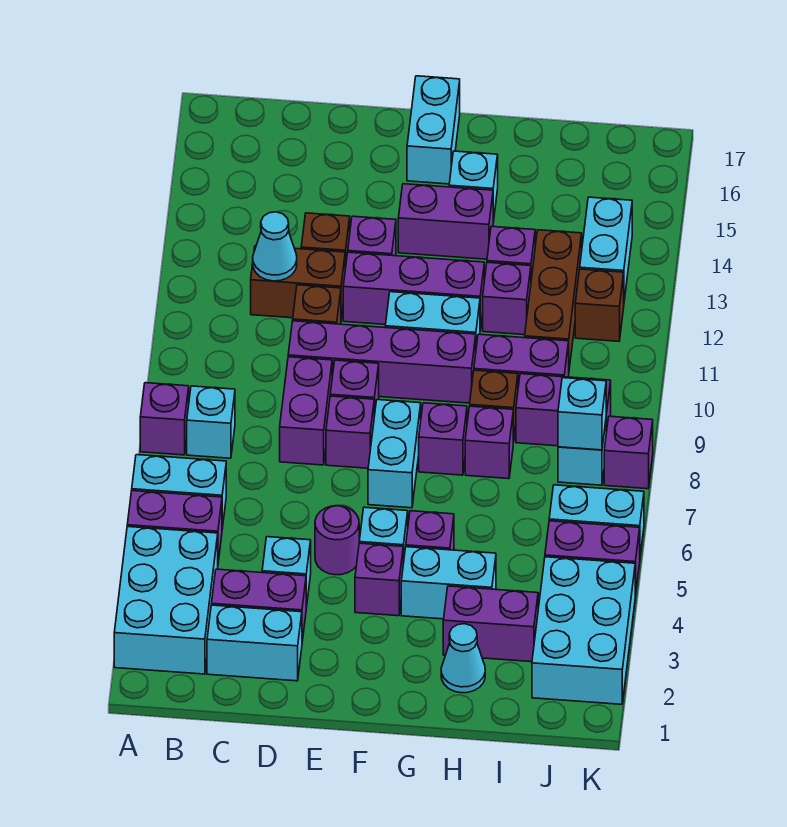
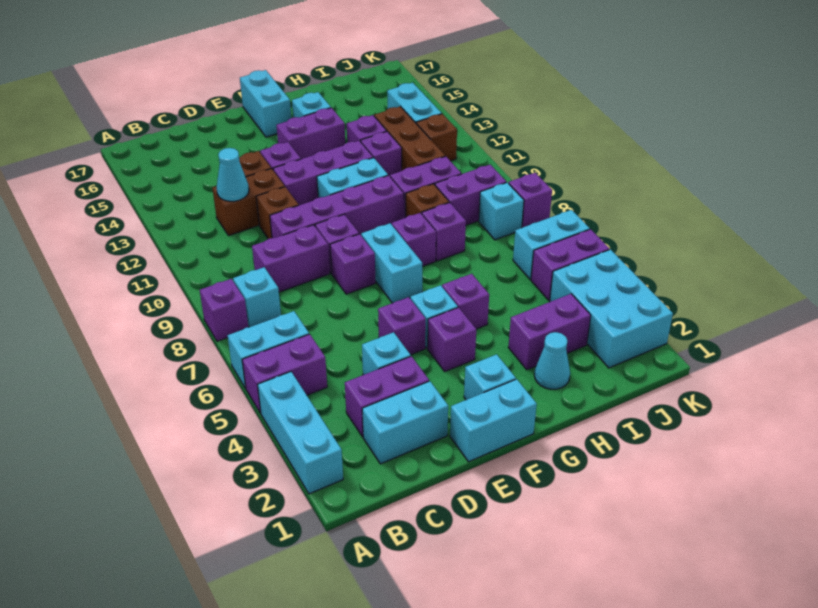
cyan brick A2:B4 level 1 -> cyan brick A2:A4 level 1
purple brick D8:D9 level 1 -> purple brick C9:D9 level 1
purple round brick E5 level 1 -> purple brick E5 level 1
cyan brick G4:H4 level 1 -> cyan brick E1:F1 level 1
cyan brick J8 level 2 -> cyan brick F2 level 1

